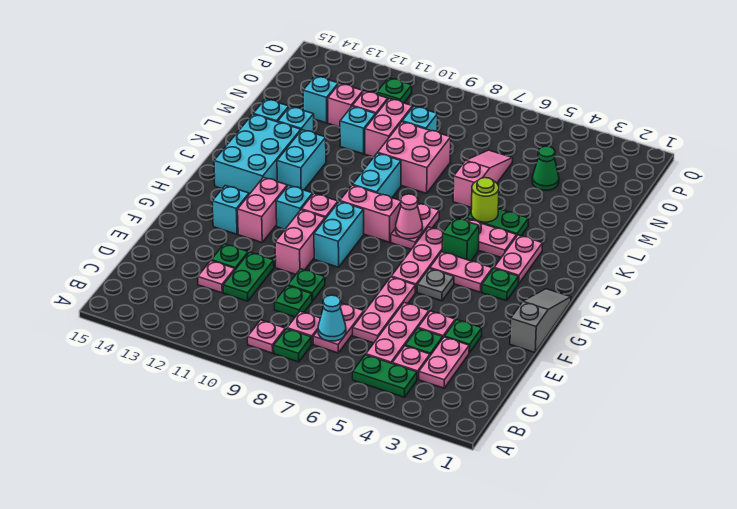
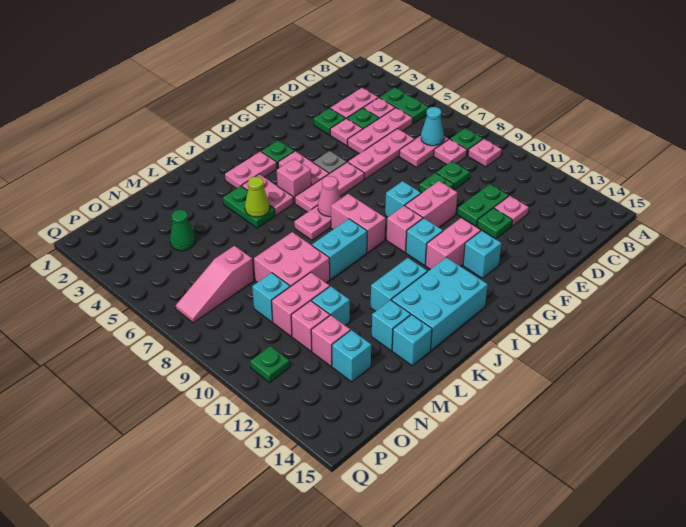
grey slope F1:H1 level 1 top F -> none
cyan brick G9:H9 level 1 -> cyan brick G9 level 1
green brick I5 level 1 -> pink brick I5 level 1
lime round brick K5 level 2 -> lime cone K5 level 2
pink slope L6:N6 level 1 top L -> pink slope N7:P7 level 1 top N

